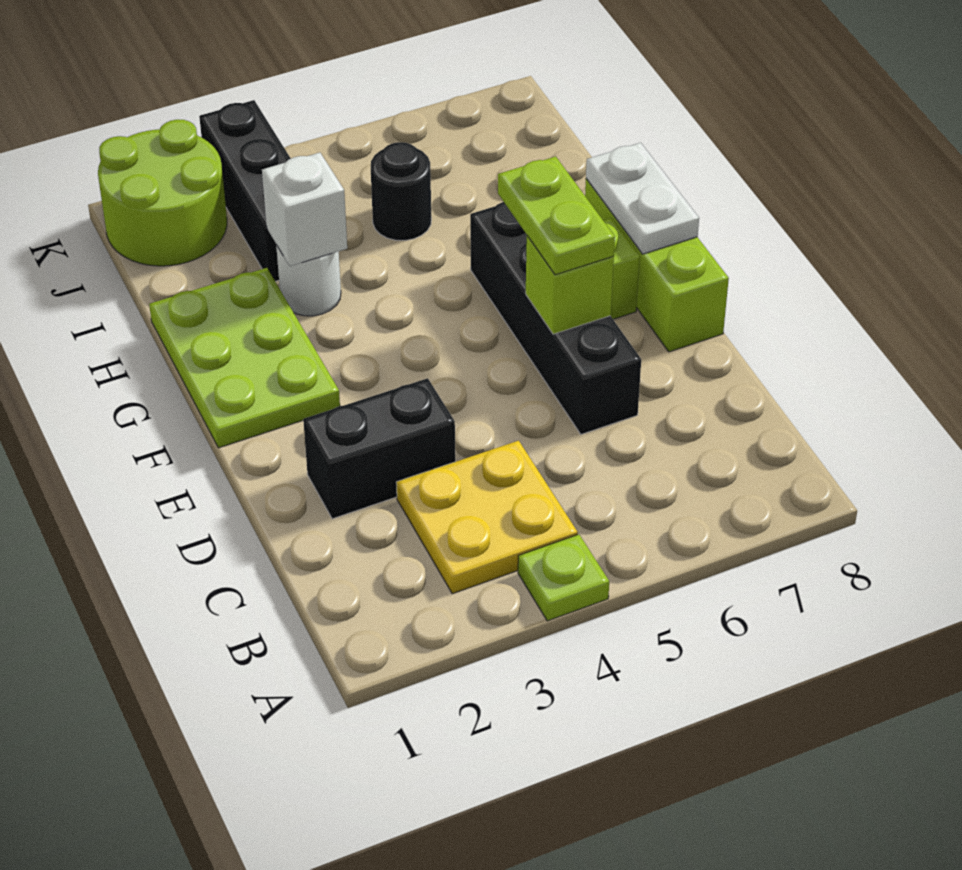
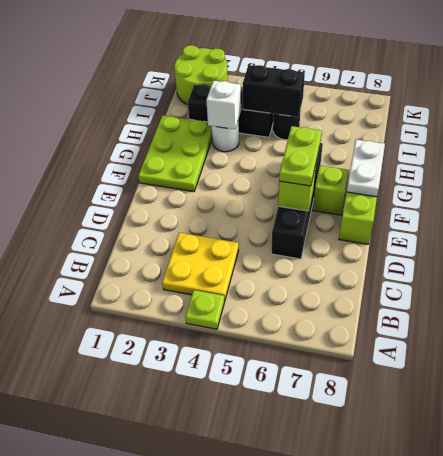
black brick D2:D3 level 1 -> black brick I4:I5 level 2
black brick I3:K3 level 1 -> black brick I2:I4 level 1

